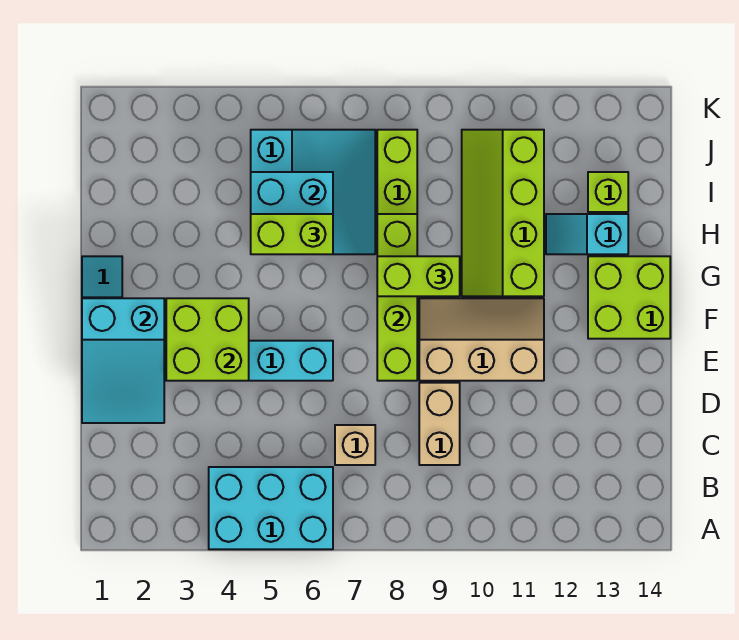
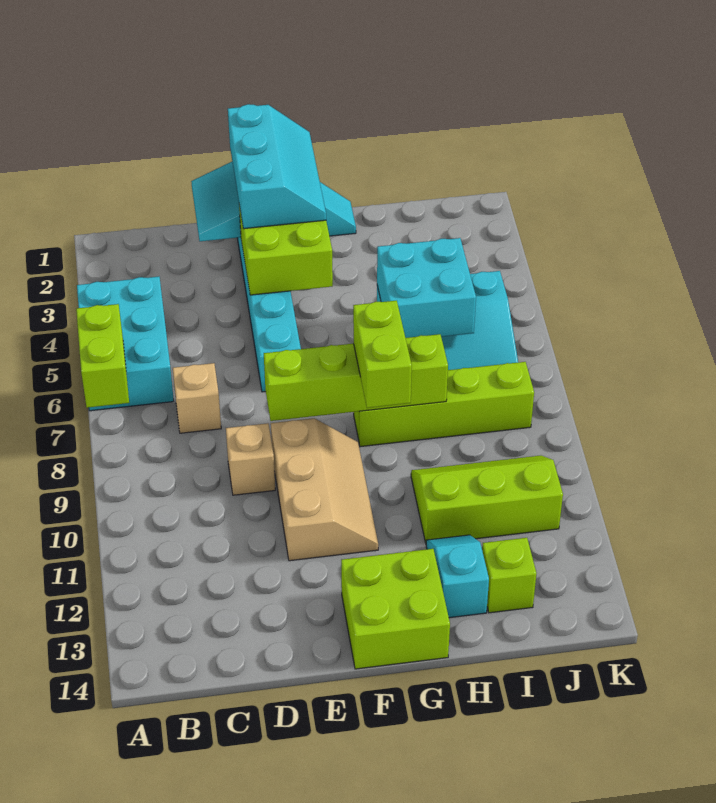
tan brick C9:D9 level 1 -> tan brick D9 level 1
none -> cyan slope E1:F3 level 3 top E
lime slope G10:J11 level 1 top 11 -> lime slope H10:J11 level 1 top 11
lime brick H5:H6 level 3 -> lime brick A6:A7 level 2

